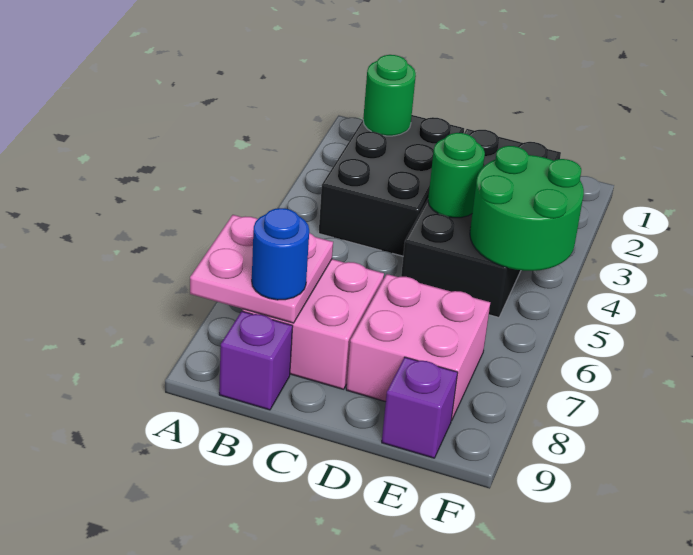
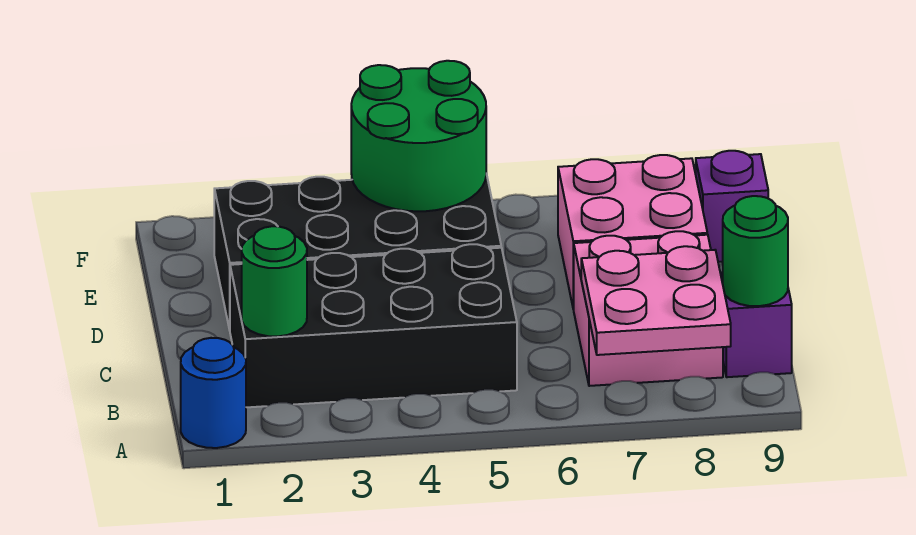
black brick B2:C4 level 1 -> black brick B2:C5 level 1
blue round brick B8 level 3 -> blue round brick A1 level 1
green round brick D4 level 2 -> green round brick B9 level 2

